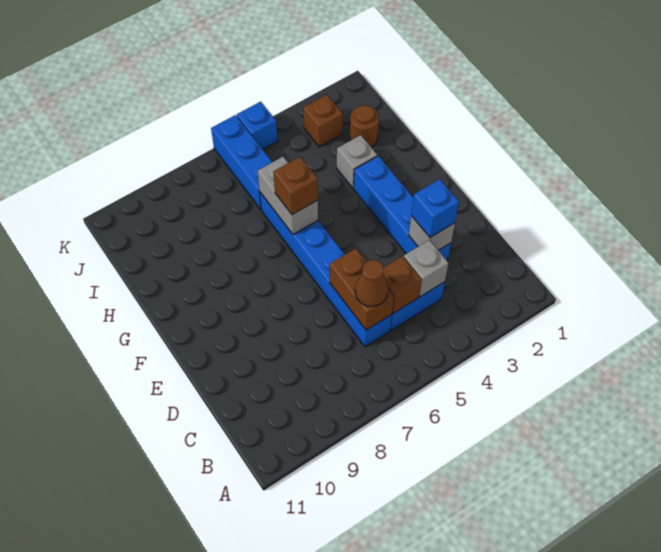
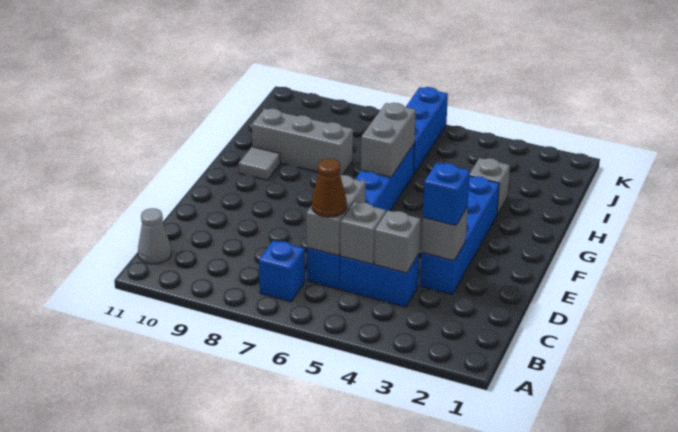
none -> grey cone B11 level 1
brown brick C5 level 2 -> grey brick C5 level 2
brown brick C6:D6 level 2 -> grey brick C6:D6 level 2
brown brick G6 level 3 -> none
none -> grey tile G10 level 1
none -> grey brick H8:H10 level 1
brown round brick I2 level 1 -> none
brown brick J3 level 1 -> none
blue brick K5 level 1 -> blue brick B7 level 1

